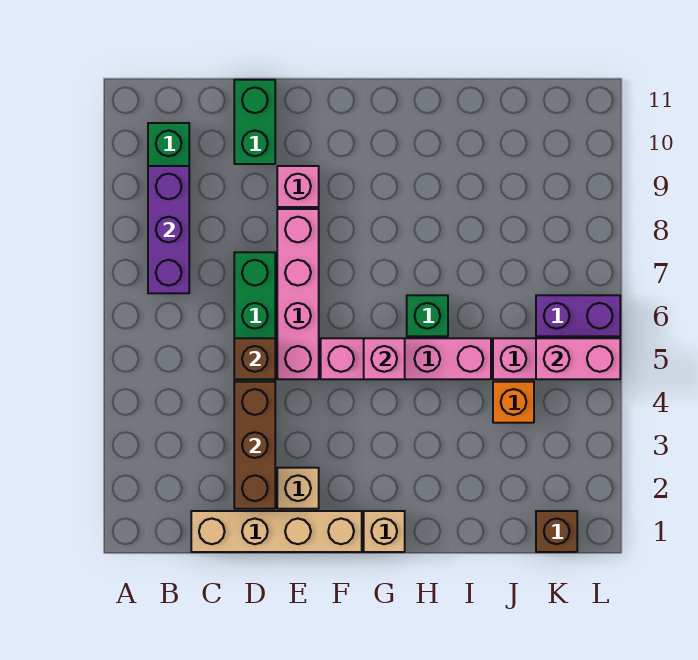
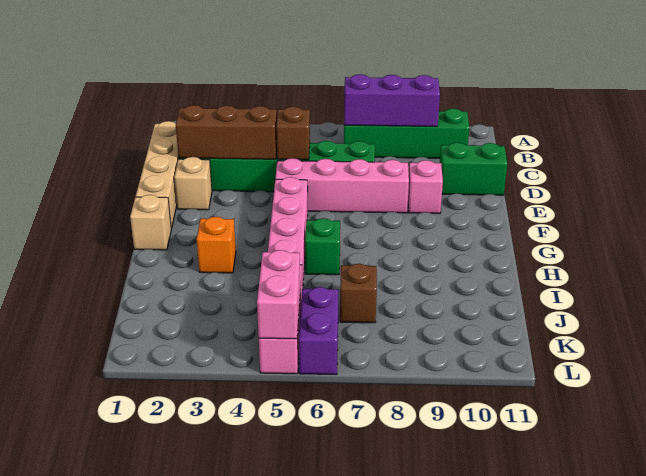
pink brick G5 level 2 -> none
orange brick J4 level 1 -> orange brick H3 level 1
brown brick K1 level 1 -> brown brick J7 level 1

